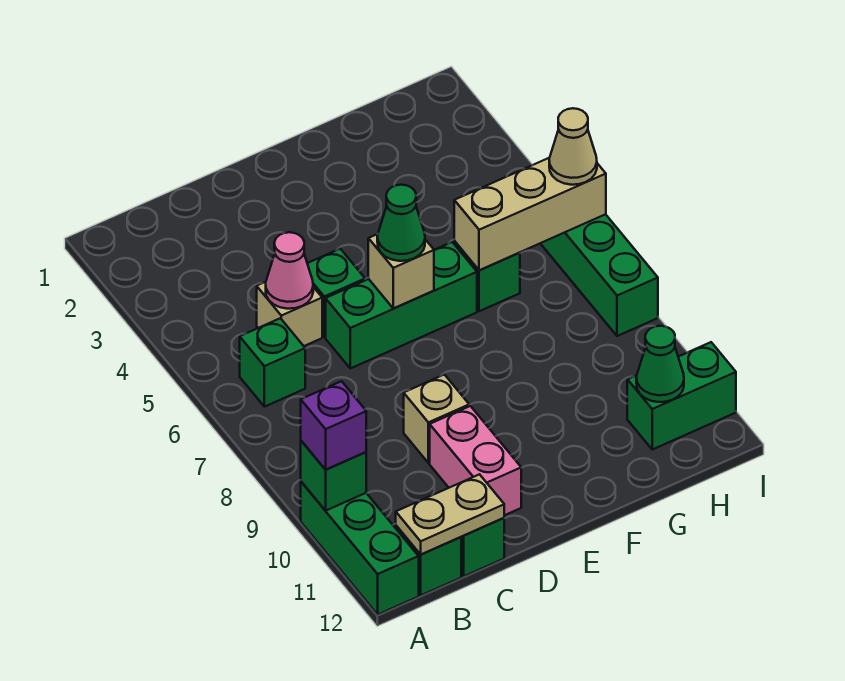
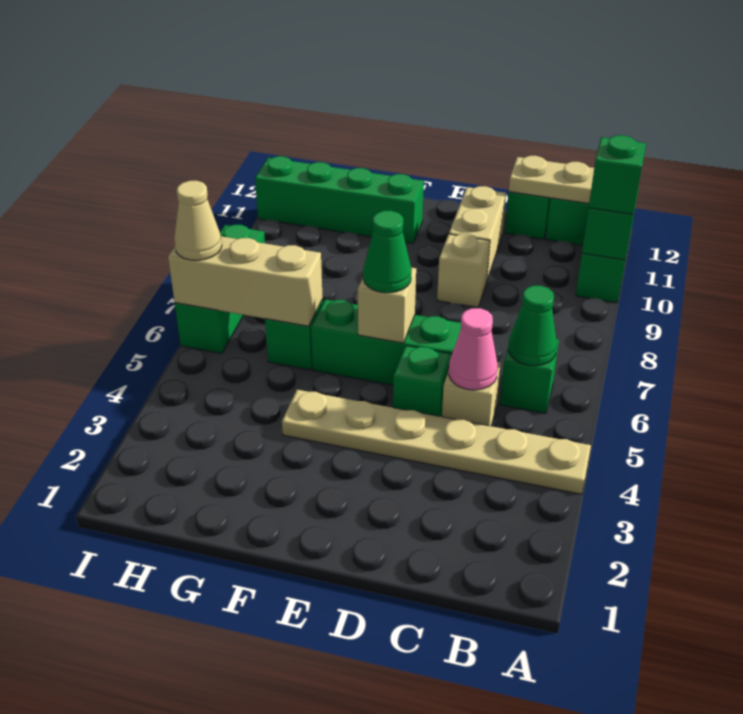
none -> tan plate A4:F4 level 1
purple brick A10 level 3 -> green brick A10 level 3
pink brick D10:D11 level 1 -> tan brick D10:D11 level 1
green brick H11:I11 level 1 -> green brick F11:I11 level 1
green cone H11 level 2 -> green cone B6 level 2

